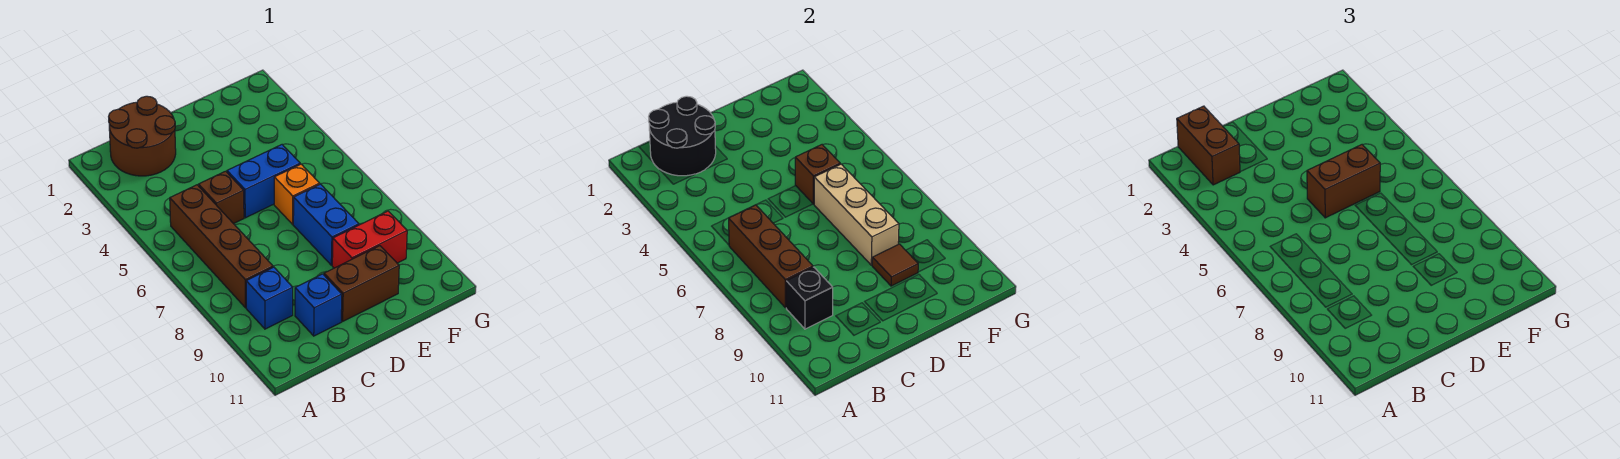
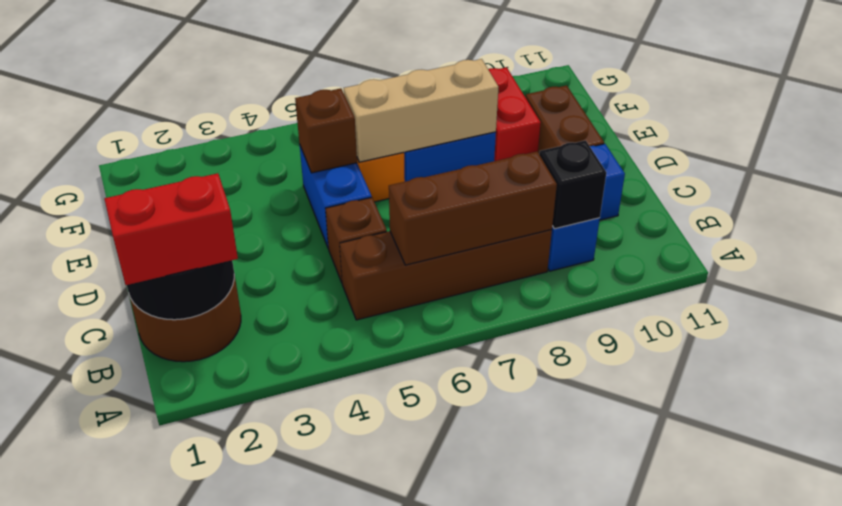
brown brick B1:B2 level 3 -> red brick B1:B2 level 3
brown brick D5:E5 level 3 -> none
brown tile E9 level 2 -> none

